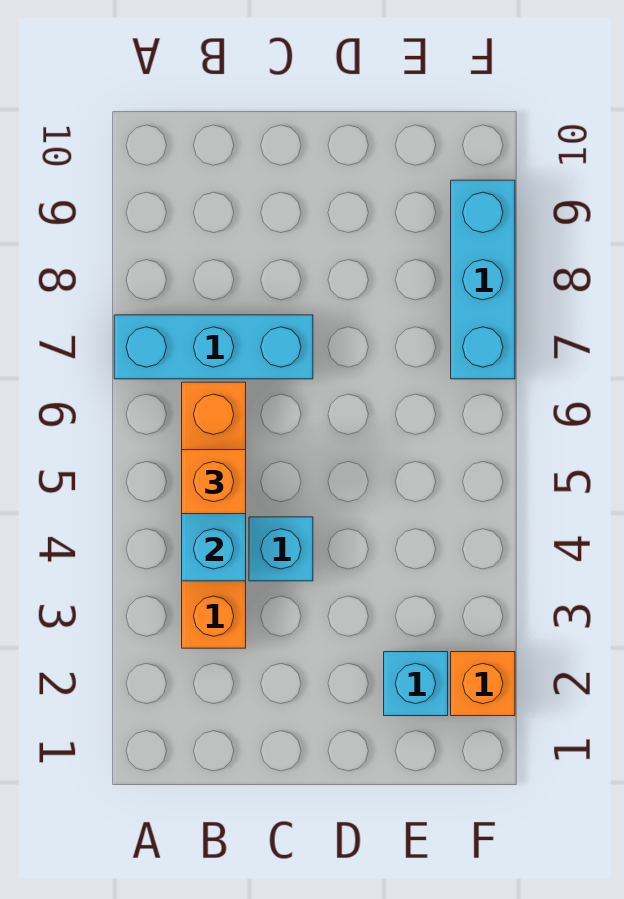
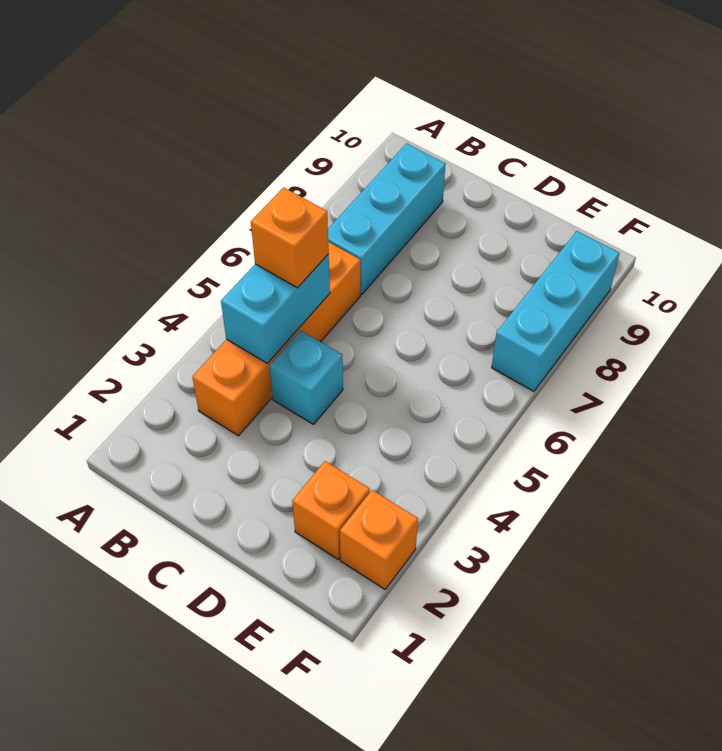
cyan brick A7:C7 level 1 -> cyan brick B7:B9 level 1
cyan brick E2 level 1 -> orange brick E2 level 1

